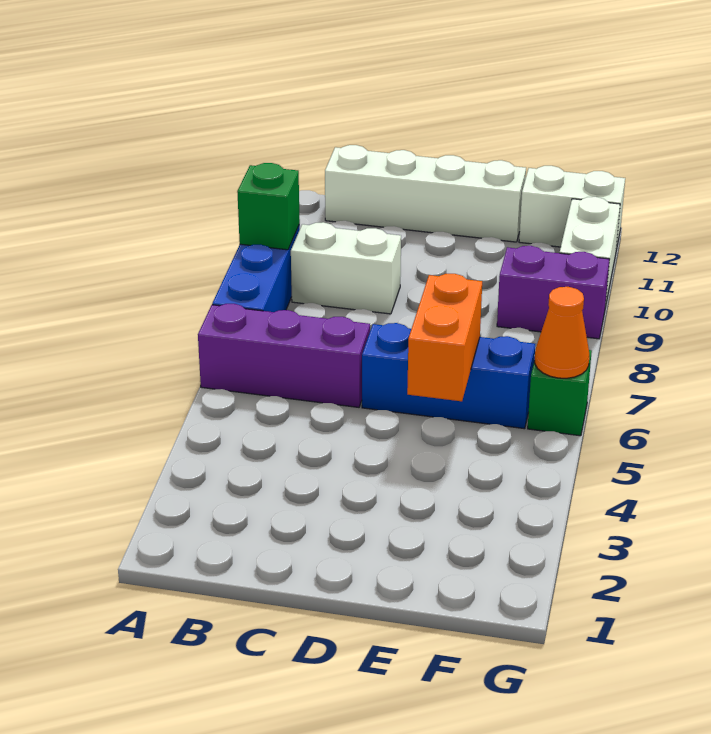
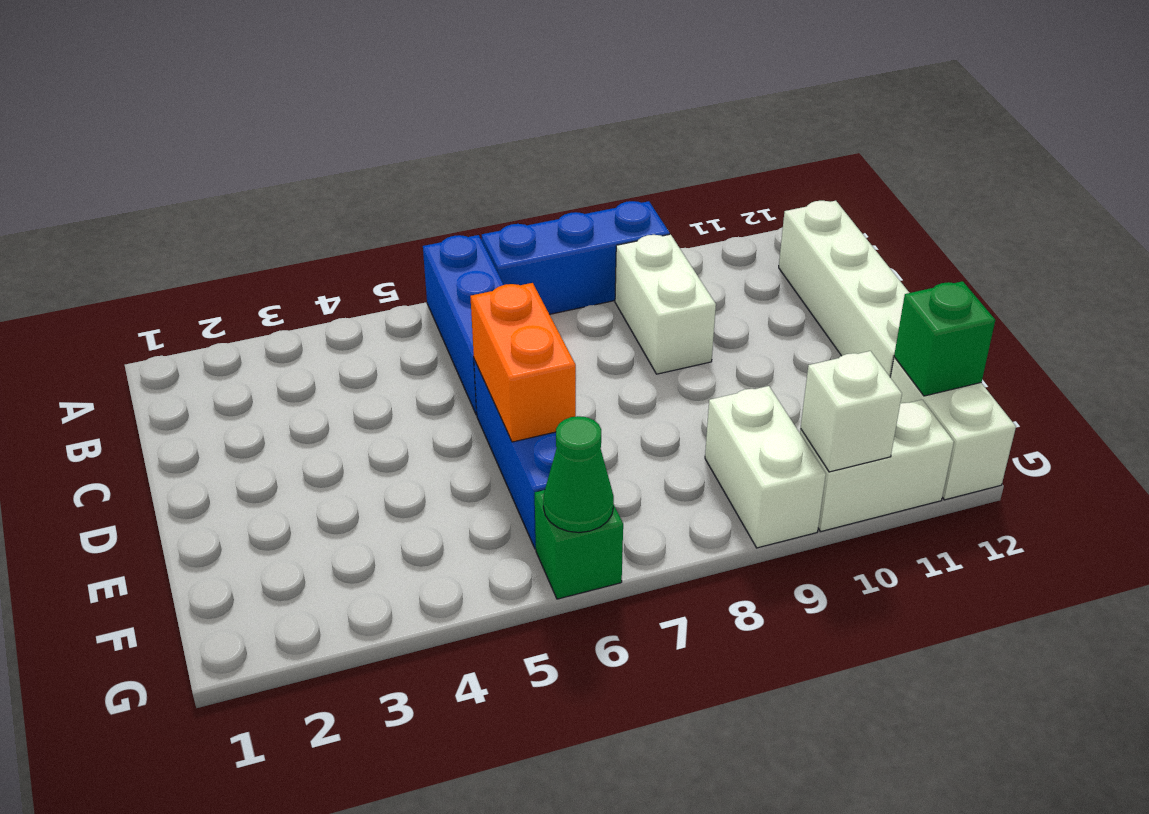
purple brick A6:C6 level 1 -> blue brick A6:C6 level 1
green brick A9 level 2 -> green brick F12 level 2
orange brick E5:E6 level 2 -> orange brick D6:E6 level 2
purple brick F9:G9 level 1 -> white brick F9:G9 level 1
orange cone G6 level 2 -> green cone G6 level 2
none -> white brick G10 level 2

